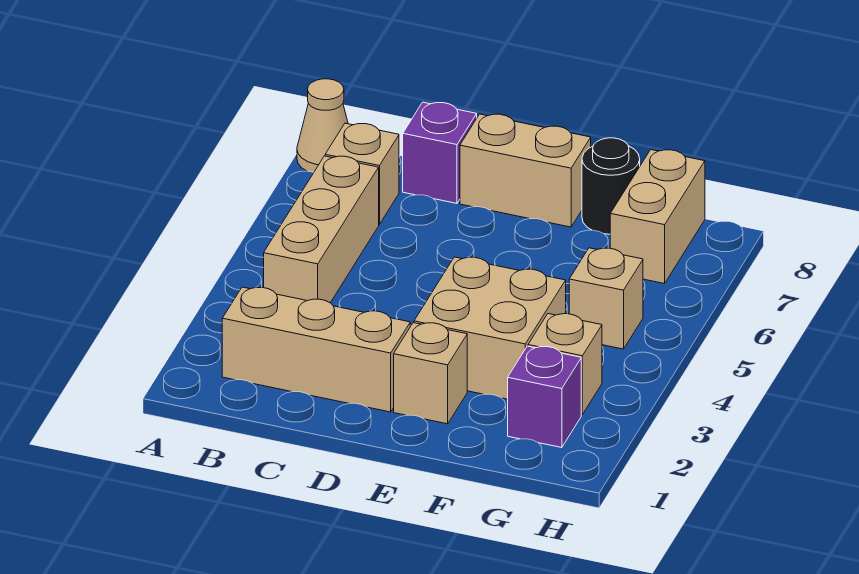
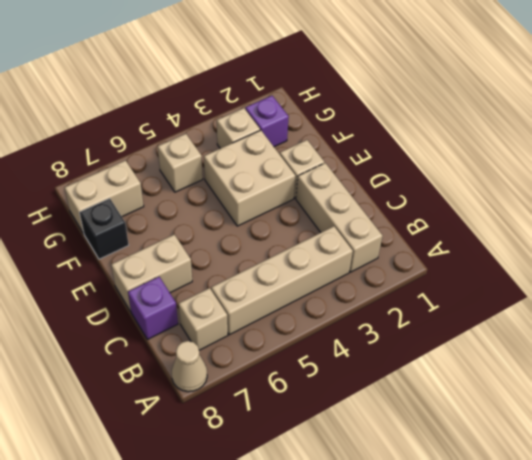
tan brick B4:B6 level 1 -> tan brick B3:B6 level 1
tan brick D8:E8 level 1 -> tan brick D7:D8 level 1
black round brick F8 level 1 -> black brick F8 level 1

